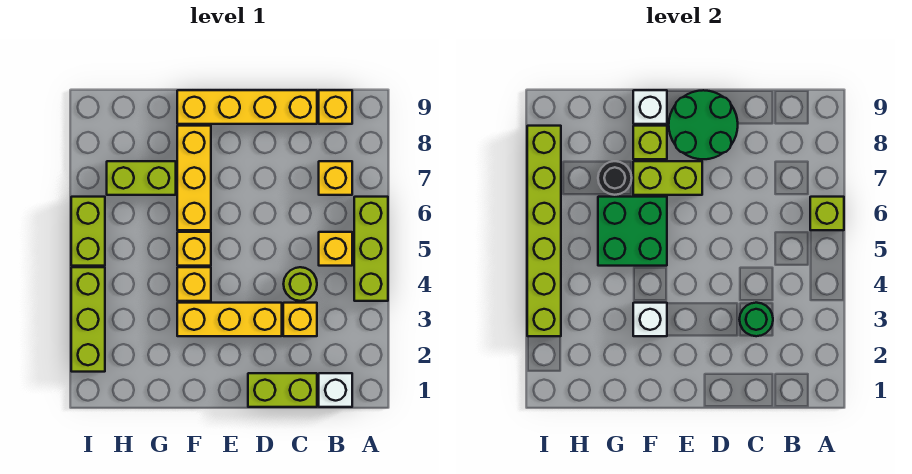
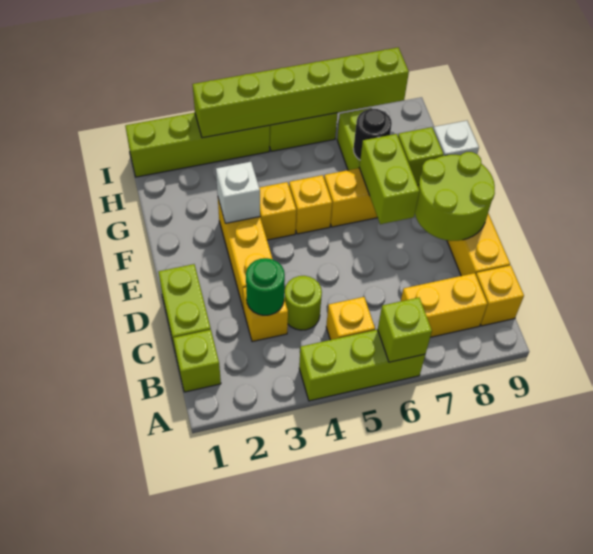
white brick B1 level 1 -> lime brick B1 level 1
yellow brick B7 level 1 -> yellow brick B7:B8 level 1
green round brick D8:E9 level 2 -> lime round brick D8:E9 level 2
green brick F5:G6 level 2 -> none
lime brick I2:I4 level 1 -> lime brick I1:I4 level 1

